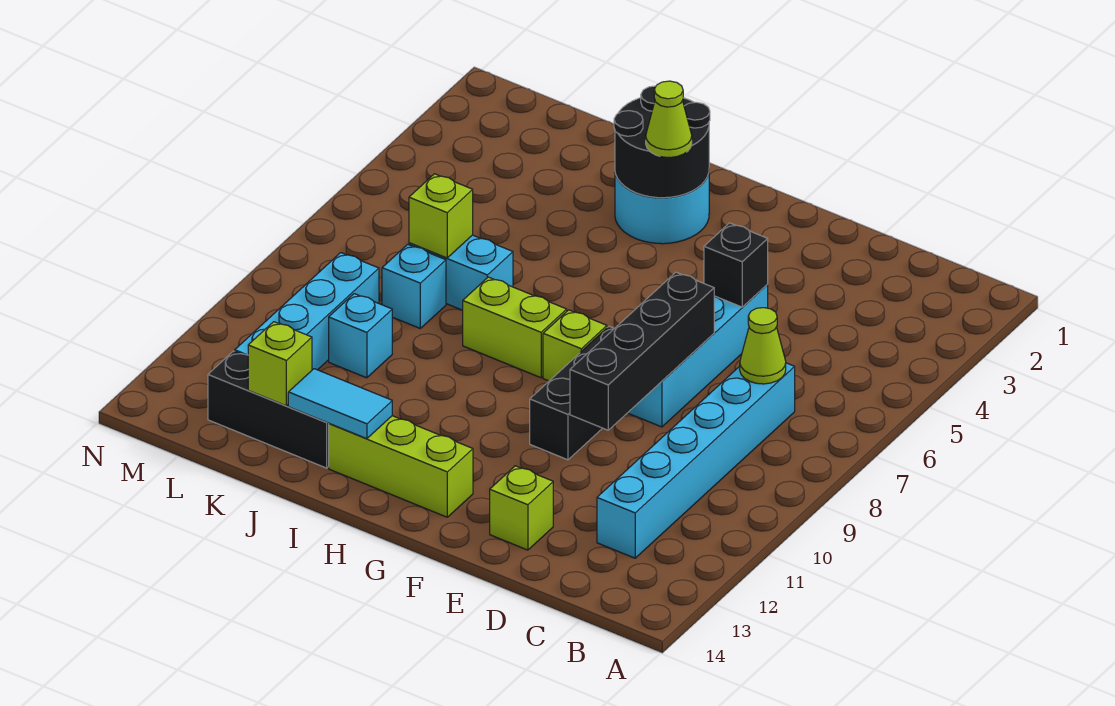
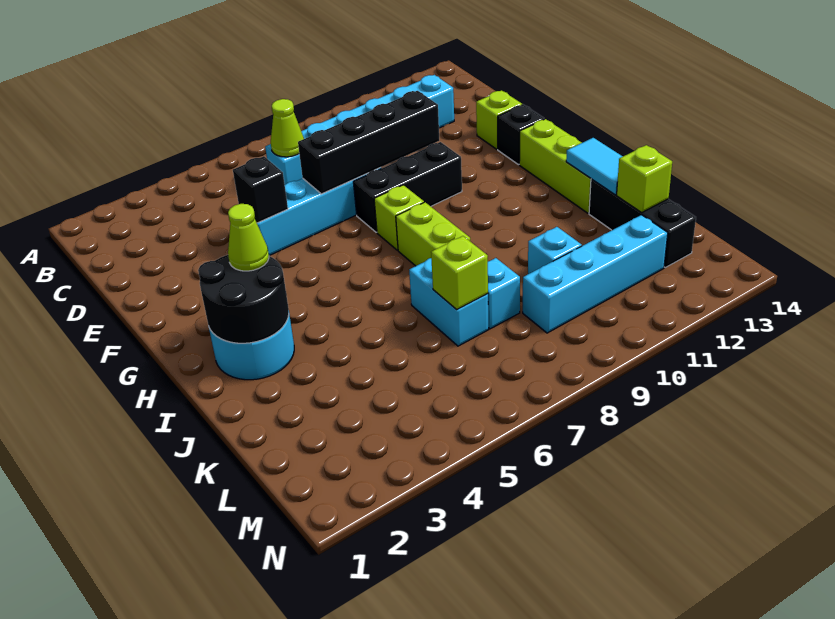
none -> black brick F13 level 1

